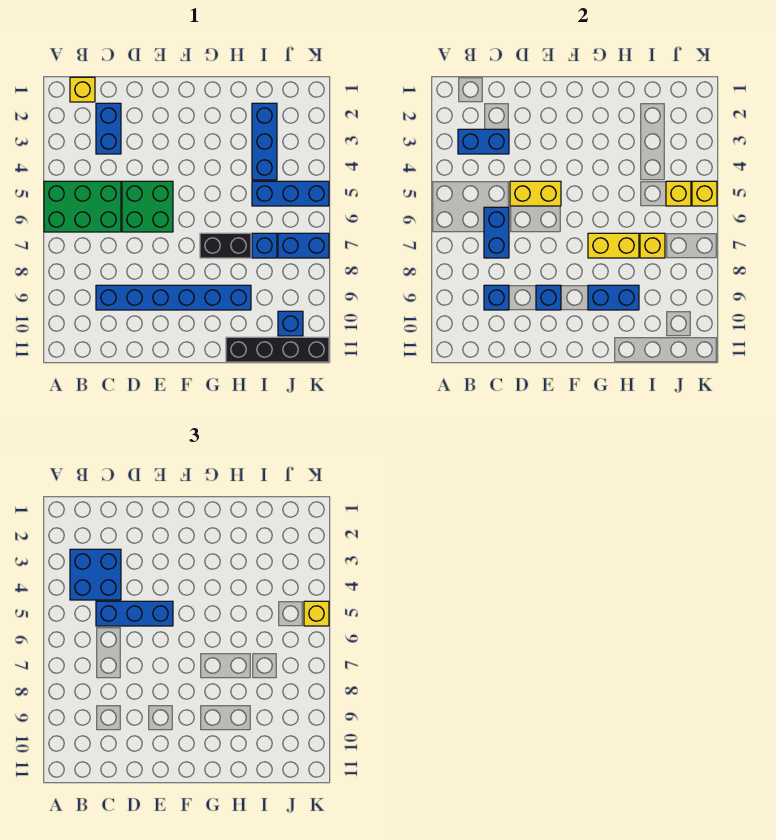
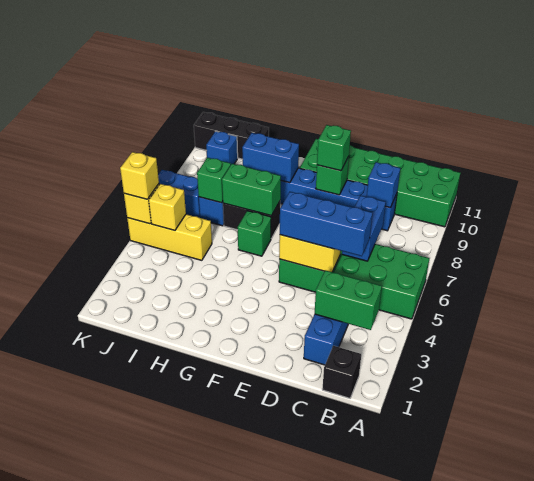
none -> green brick A10:F11 level 1
yellow brick B1 level 1 -> black brick B1 level 1
blue brick B3:C3 level 2 -> green brick B3:C3 level 2
blue brick B3:C4 level 3 -> none
blue brick E9 level 2 -> green brick E9 level 2
none -> green brick E9 level 3
none -> green brick G6 level 1
yellow brick G7:H7 level 2 -> green brick G7:H7 level 2
black brick H11:K11 level 1 -> black brick I11:K11 level 1
blue brick I2:I4 level 1 -> none
blue brick I5:K5 level 1 -> yellow brick I5:K5 level 1
yellow brick I7 level 2 -> green brick I7 level 2

